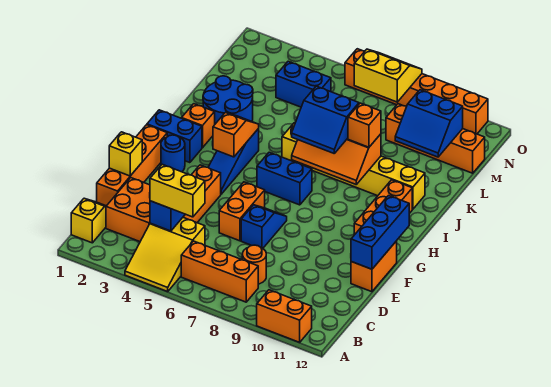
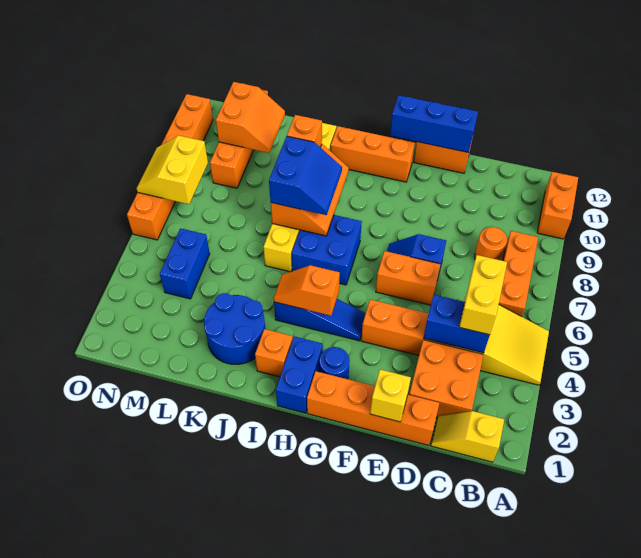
blue brick H6:H7 level 1 -> blue brick H6:I7 level 1
blue slope L10:M11 level 2 top M -> orange slope L10:M11 level 2 top M

